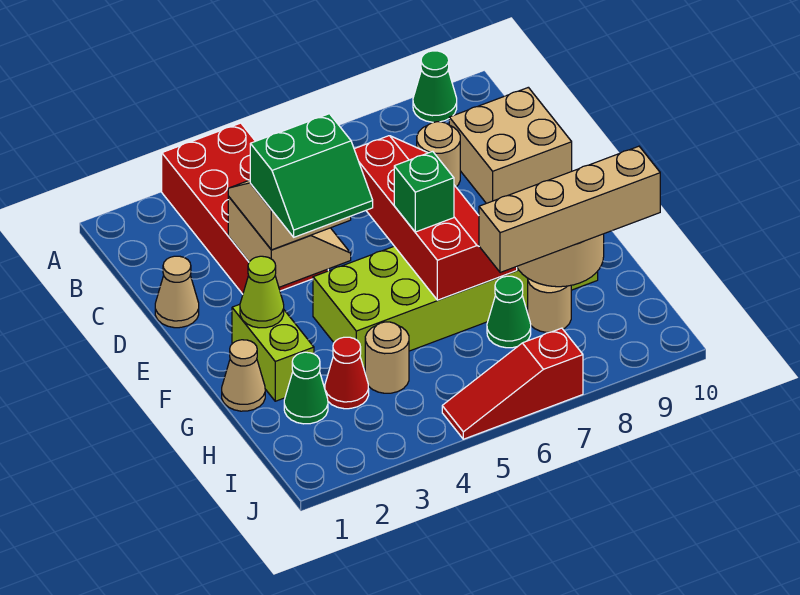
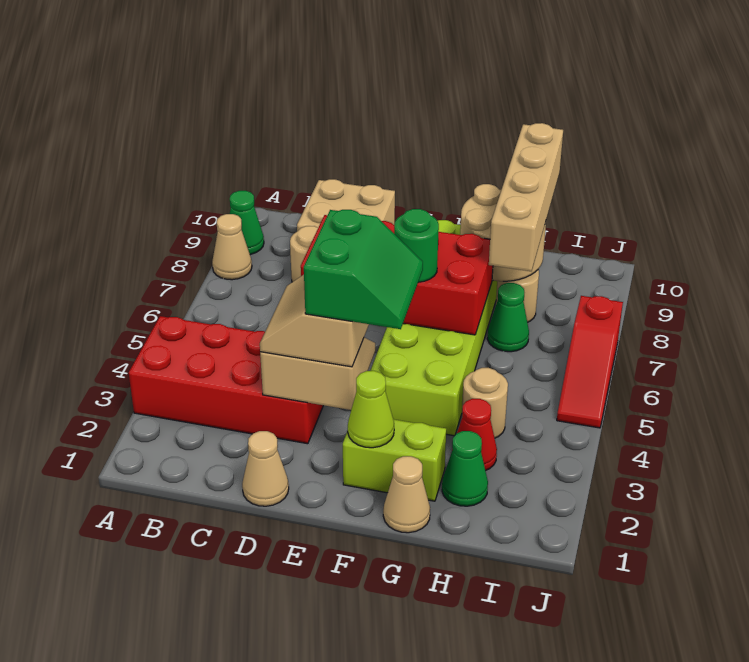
none -> tan cone A8 level 1
red slope D6:G7 level 2 top 6 -> red brick D6:G7 level 2
green brick F6 level 3 -> green round brick F6 level 3

